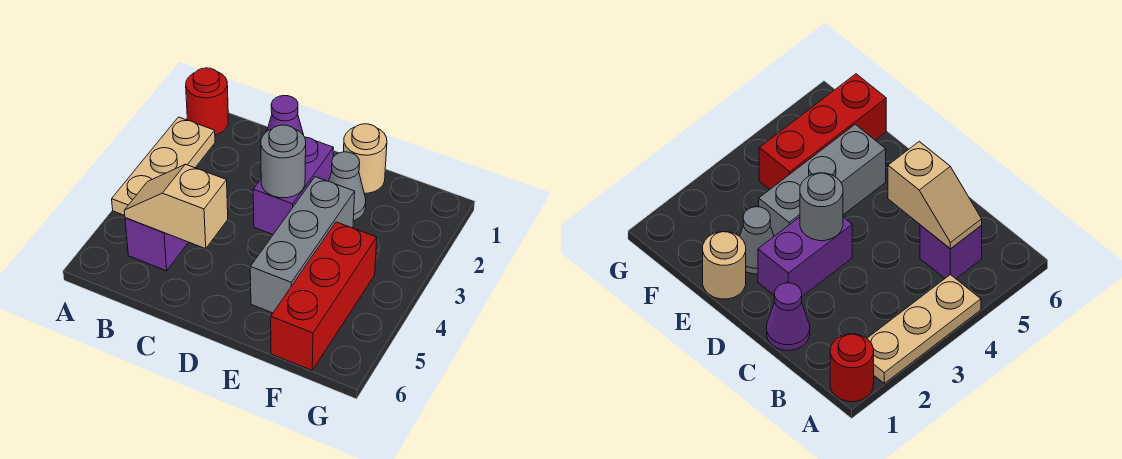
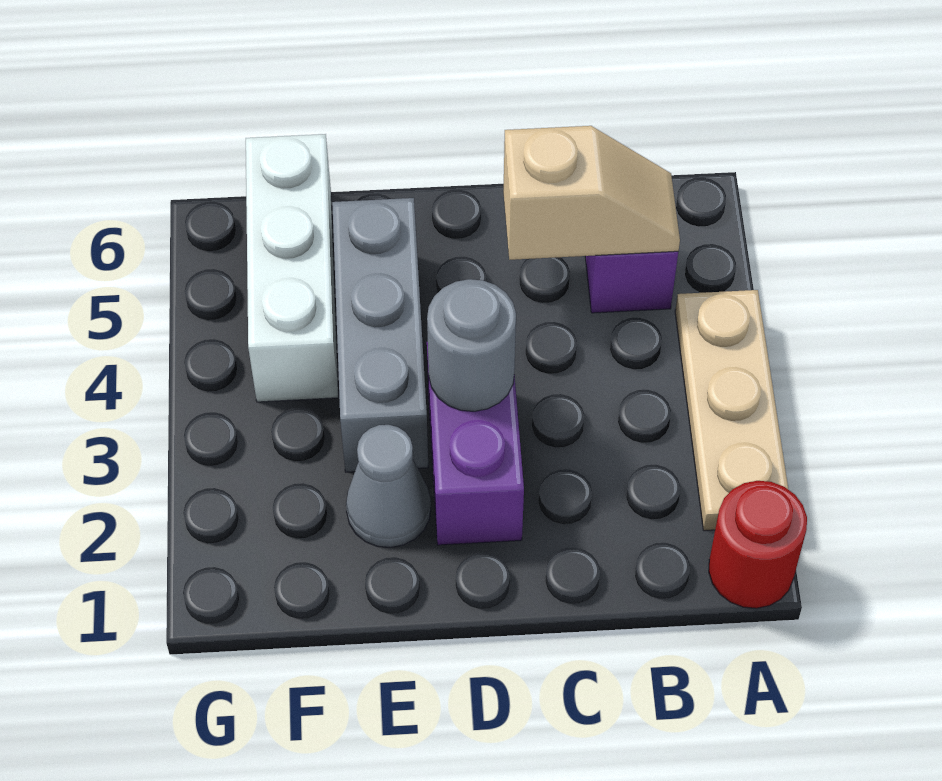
purple cone C1 level 1 -> none
tan round brick E1 level 1 -> none
red brick F4:F6 level 1 -> white brick F4:F6 level 1

